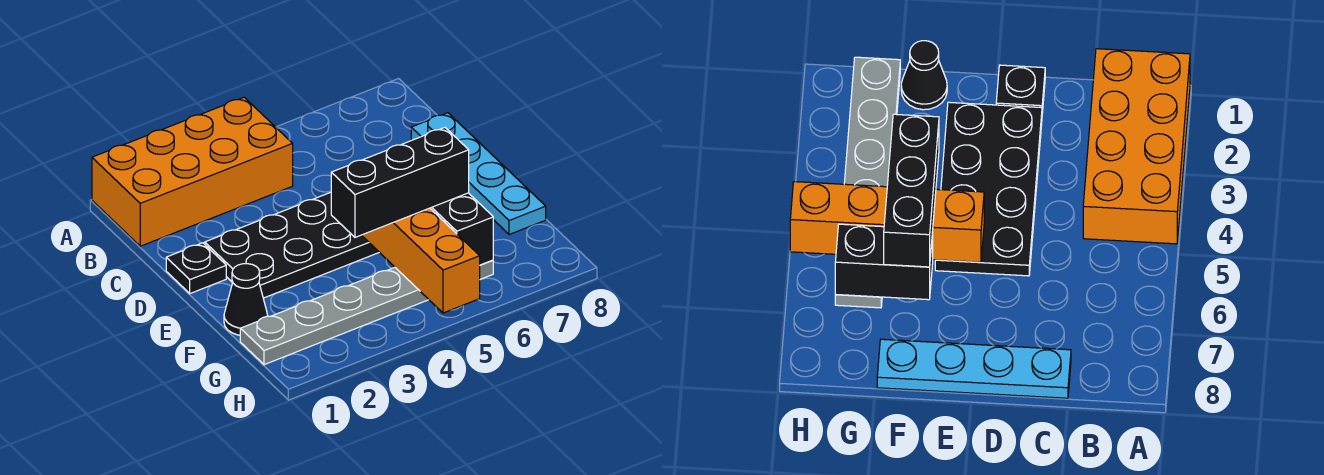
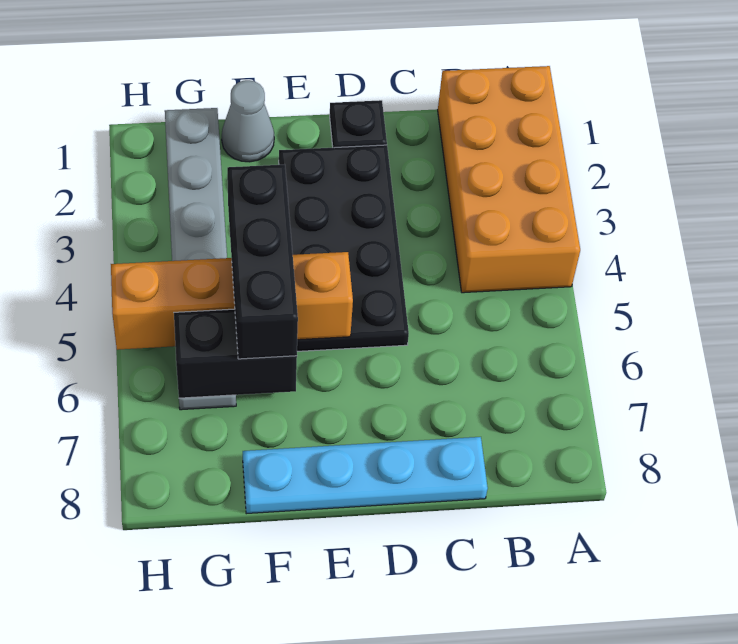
black cone F1 level 1 -> grey cone F1 level 1

